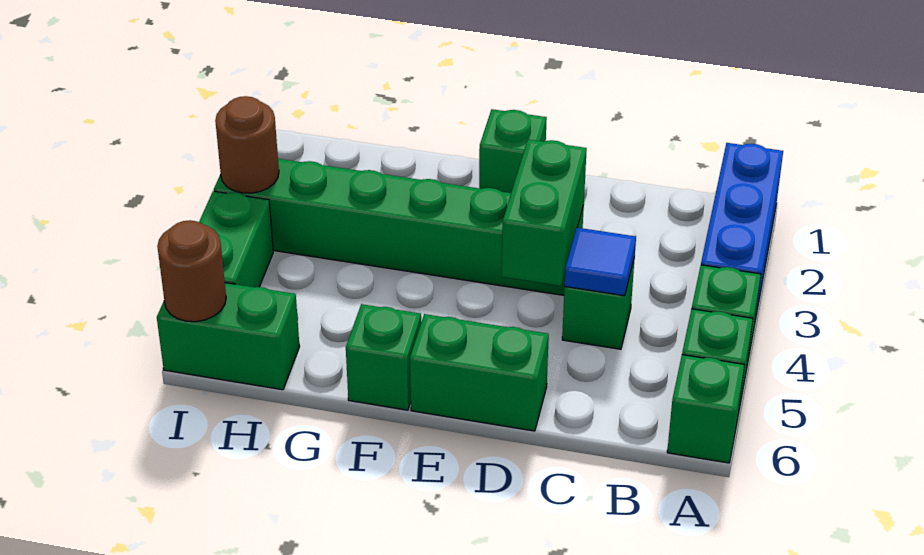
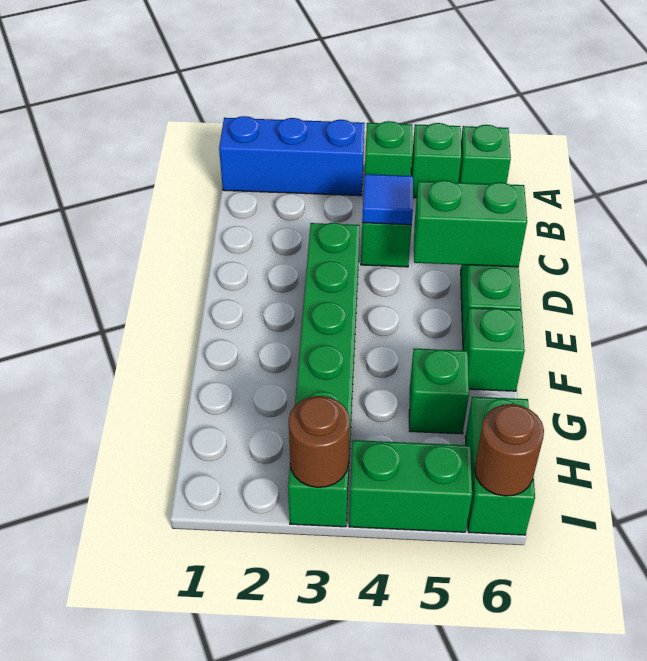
green brick D3:D4 level 2 -> green brick D5:D6 level 2
green brick E1 level 1 -> green brick G5 level 1

